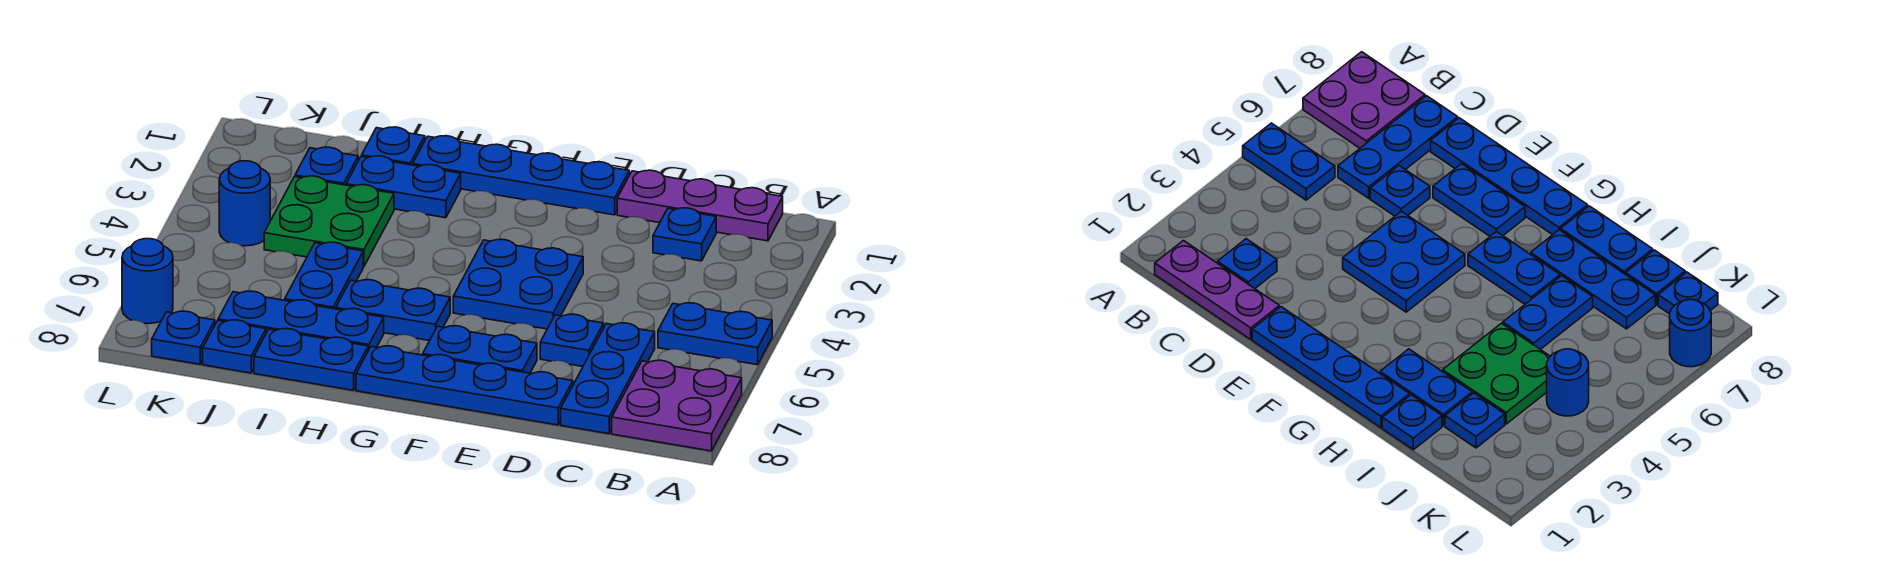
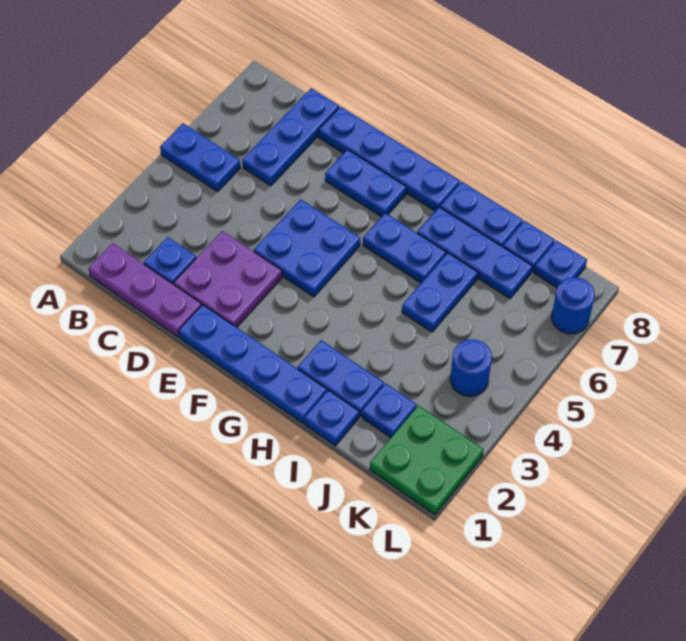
purple plate A7:B8 level 1 -> purple plate D2:E3 level 1
blue plate D6 level 1 -> none
green plate I3:J4 level 1 -> green plate K1:L2 level 1

